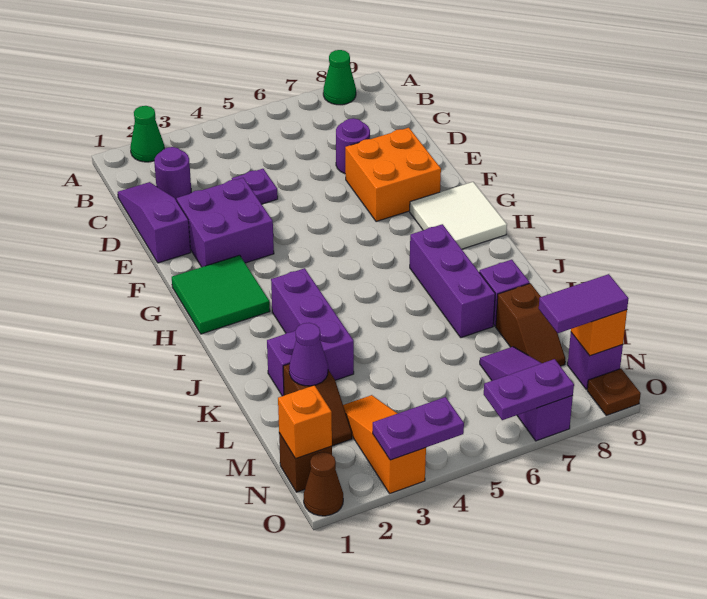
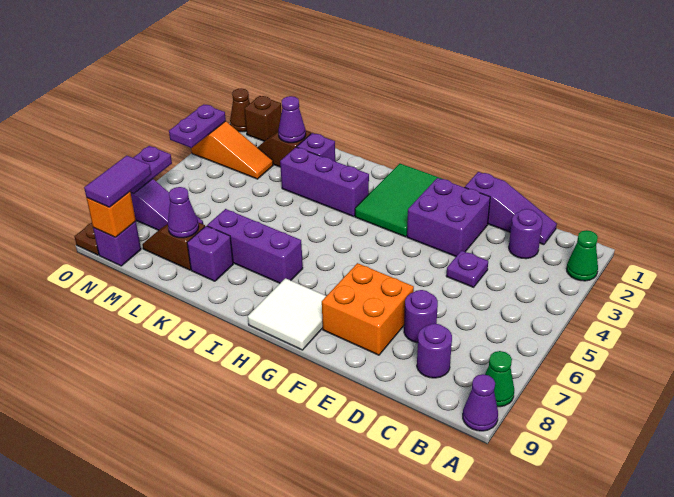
none -> purple cone A9 level 1
none -> purple round brick C8 level 1
green tile G1:H2 level 1 -> green tile G1:H3 level 1
none -> purple cone L8 level 2
orange brick N1 level 2 -> none

